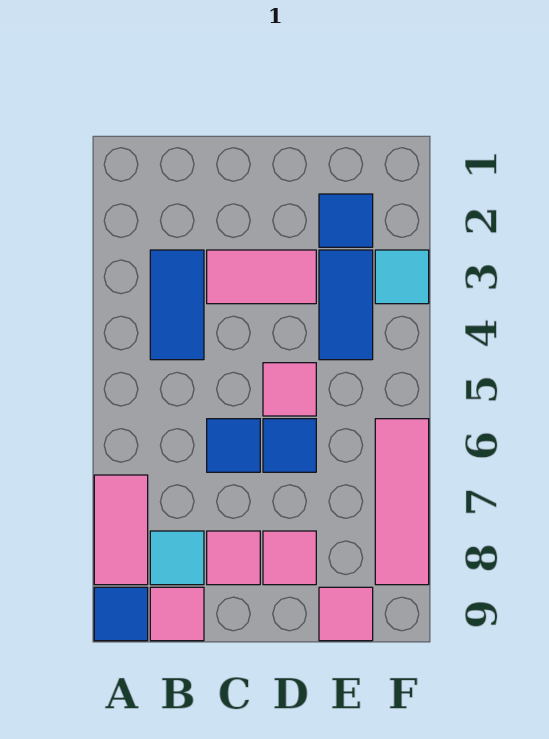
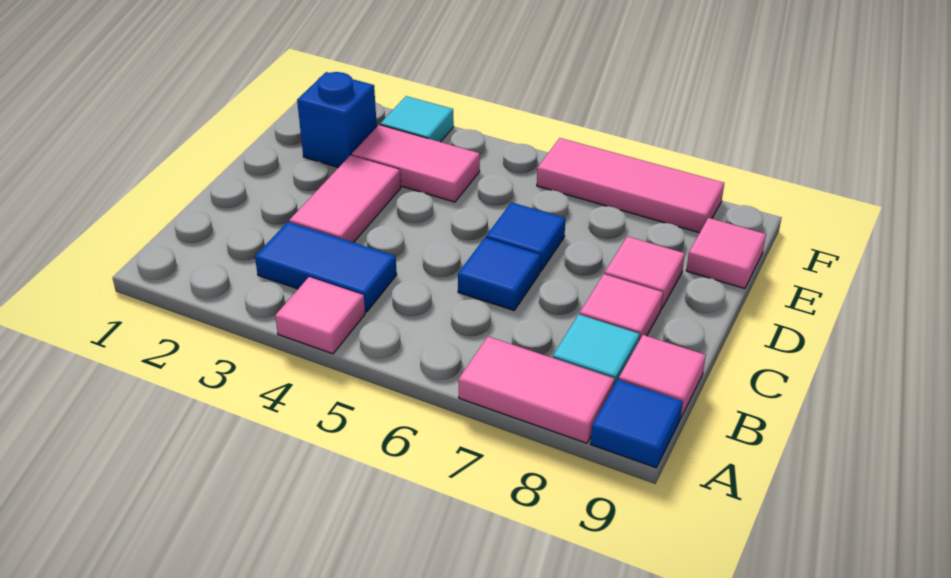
pink tile D5 level 1 -> pink tile A4 level 1
blue tile E2 level 1 -> blue brick E2 level 1
blue tile E3:E4 level 1 -> pink tile E3:E4 level 1

